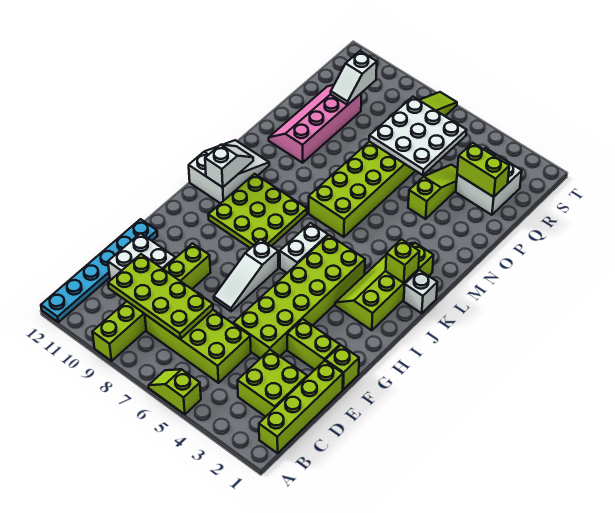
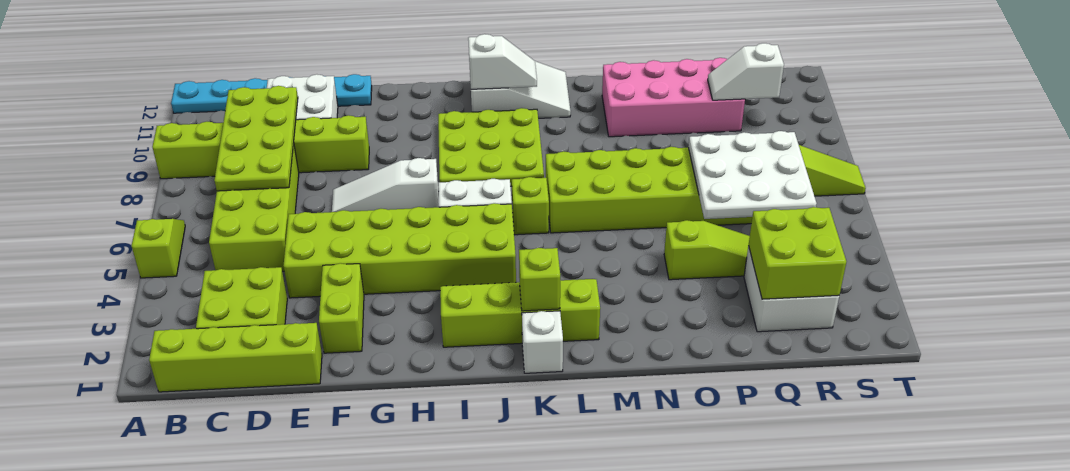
lime brick F1 level 1 -> lime brick K6 level 1
pink slope N10:Q11 level 1 top 10 -> pink brick N10:Q11 level 1
lime brick Q2:Q3 level 2 -> lime brick Q2:R3 level 2

